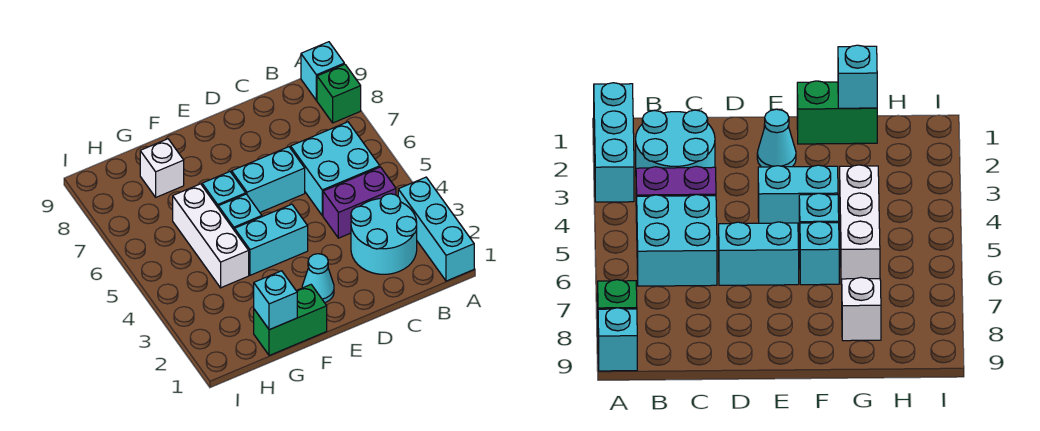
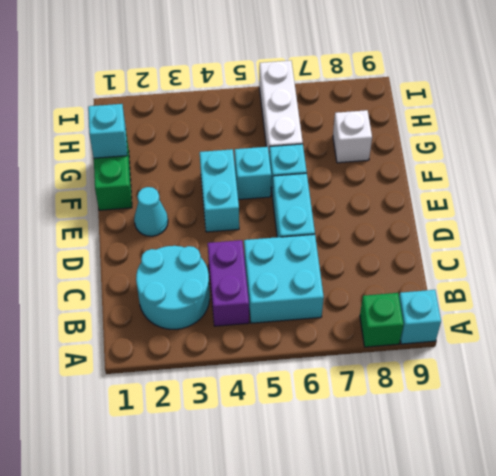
cyan brick A1:A3 level 1 -> none
white brick G4:G6 level 1 -> white brick G6:I6 level 1

